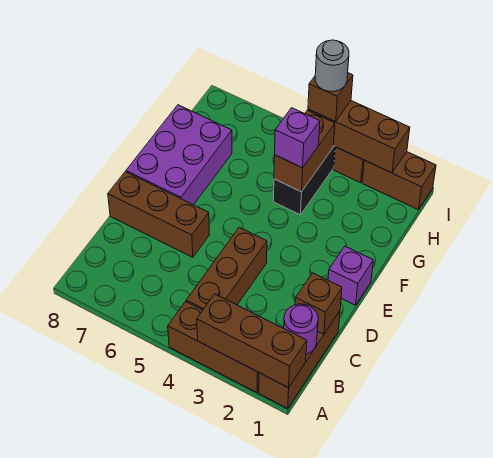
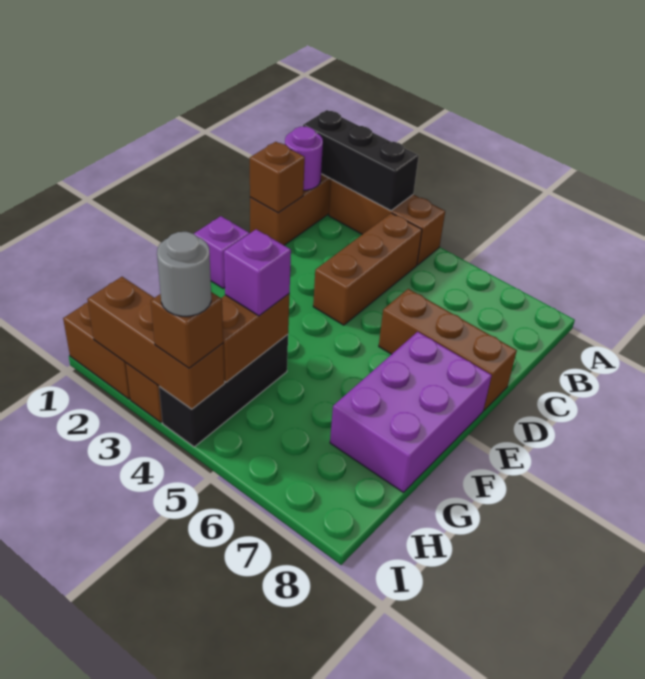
brown brick A1:A3 level 2 -> black brick A1:A3 level 2

